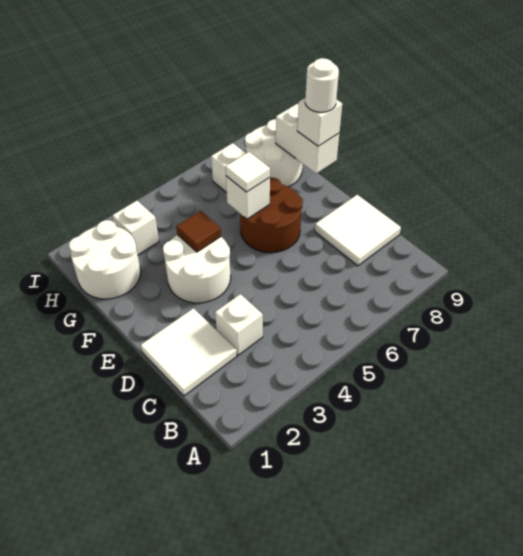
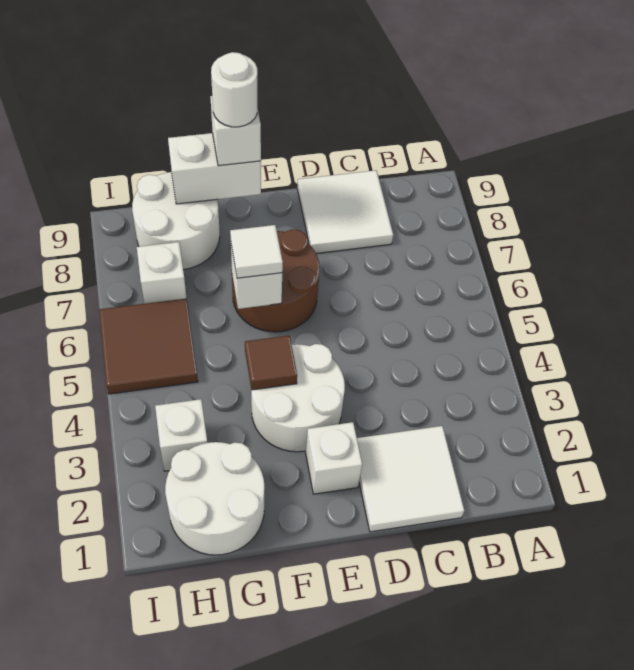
white brick C3 level 1 -> white brick E2 level 1
none -> brown tile H5:I6 level 1

